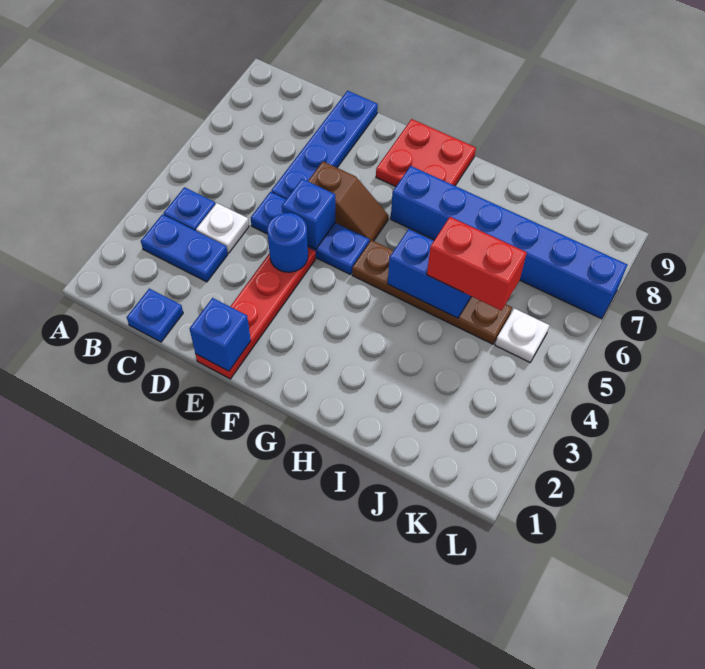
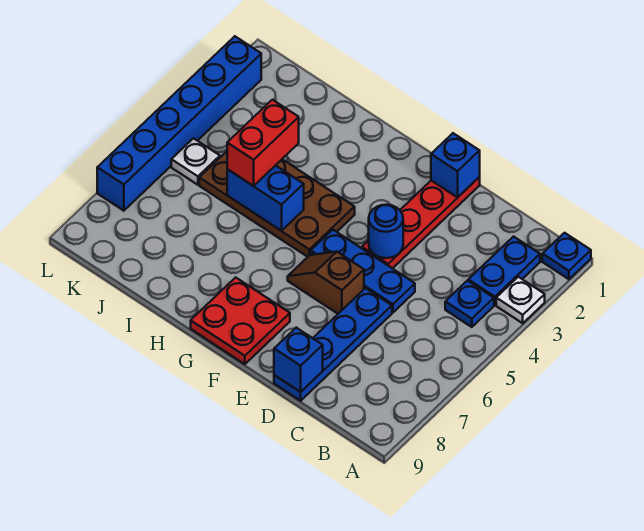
blue plate B3:C3 level 1 -> blue plate B2:B3 level 1
blue plate C1 level 1 -> blue plate A1 level 1
white plate C4 level 1 -> white plate A3 level 1
blue brick E5 level 2 -> blue brick D9 level 2
brown plate G5:J5 level 1 -> brown plate G4:J5 level 1
blue brick G7:L7 level 1 -> blue brick L2:L7 level 1
red brick I5:J5 level 3 -> red brick I4:I5 level 3

